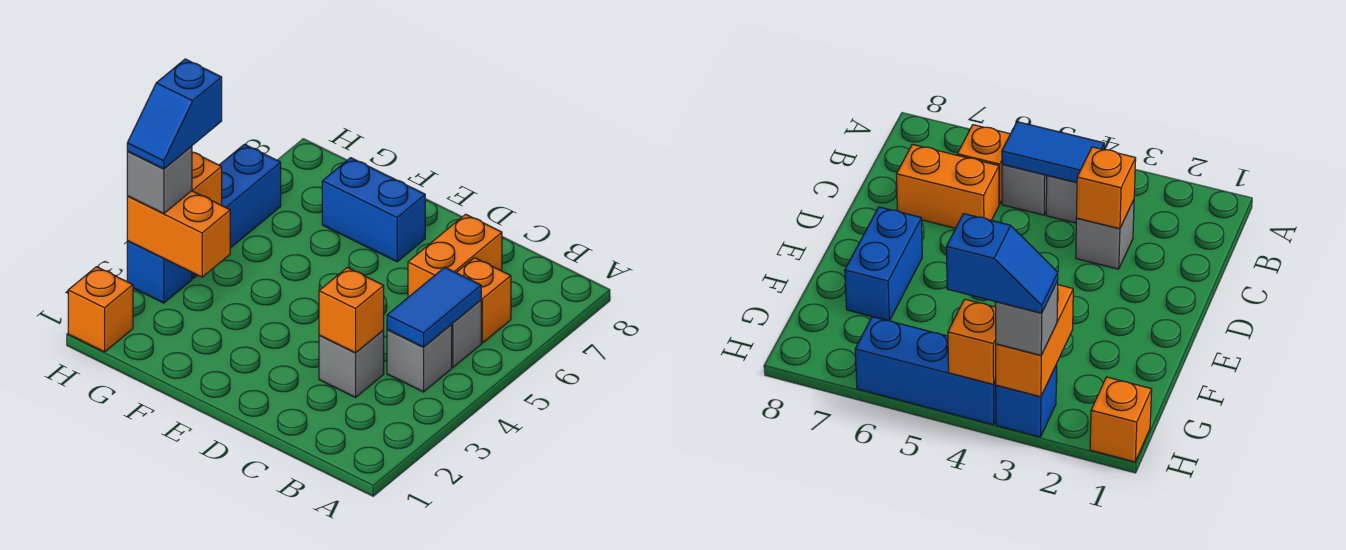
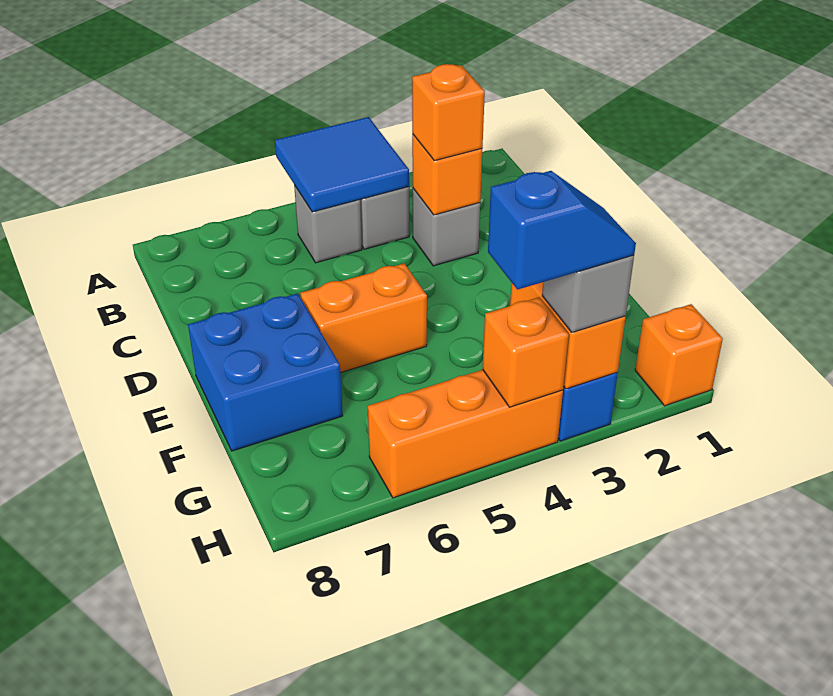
blue tile B4:B5 level 2 -> blue tile A4:B5 level 2
orange brick B6 level 1 -> orange brick C3 level 3
orange brick C6:C7 level 1 -> orange brick E5:E6 level 1
blue brick E7:F7 level 1 -> blue brick E7:F8 level 1
blue brick H4:H6 level 1 -> orange brick H4:H6 level 1

